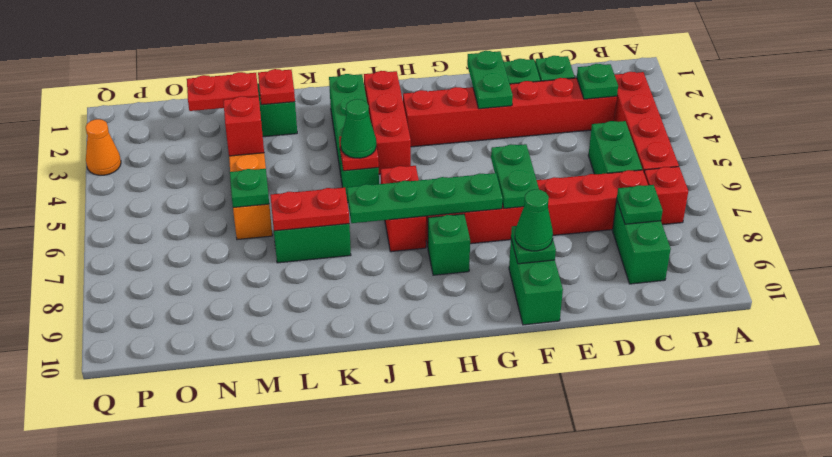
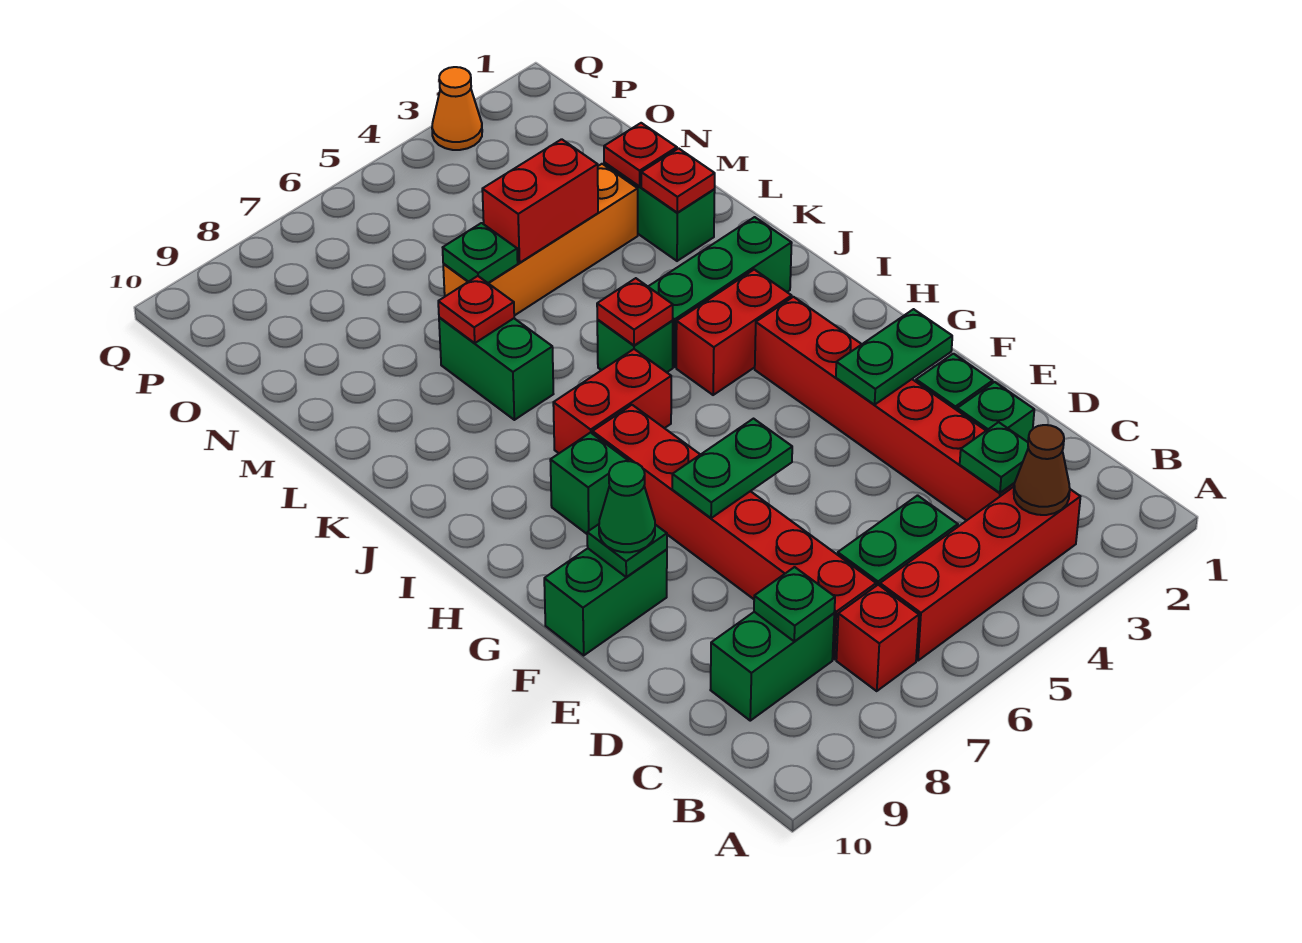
none -> brown cone B3 level 2
green plate G7:J7 level 2 -> none
red brick I2:I4 level 1 -> red brick I3:I4 level 1
green cone J5 level 3 -> none
red plate K7:L7 level 2 -> red plate L7 level 2
red plate M2:N2 level 2 -> red plate M2 level 2
red brick M4 level 2 -> red brick M4:M5 level 2

